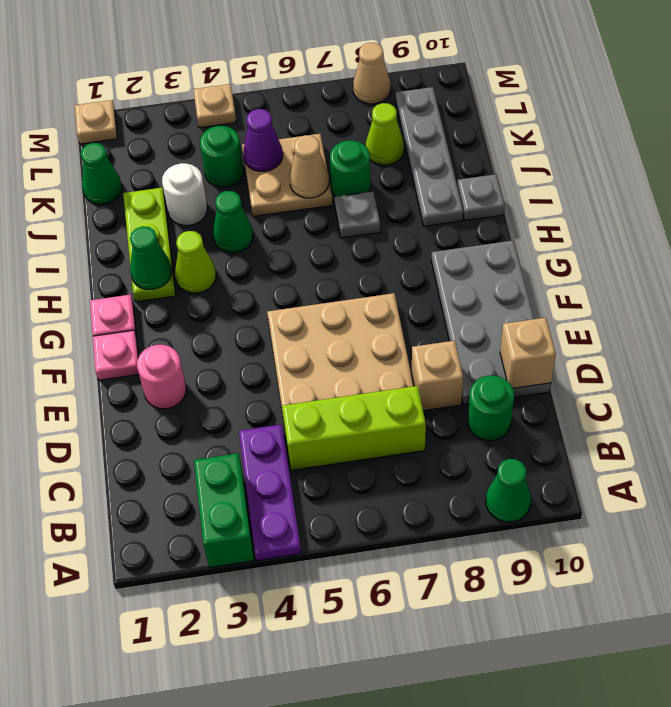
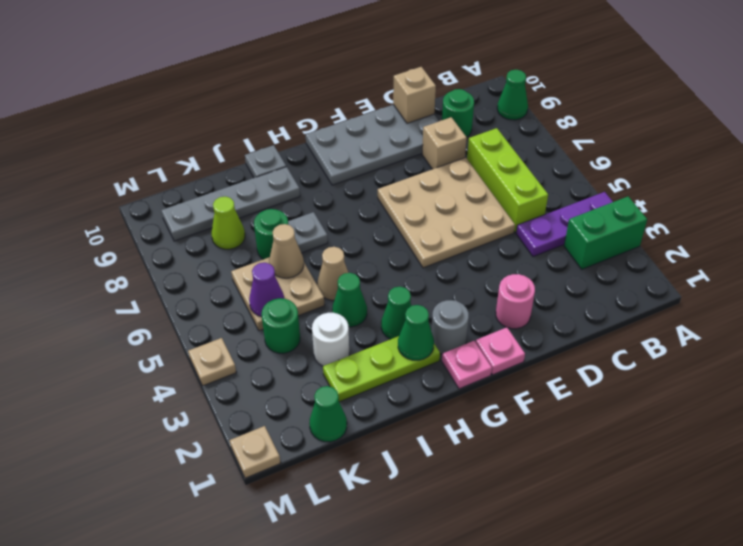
none -> grey round brick G2 level 1
lime cone H3 level 1 -> green cone H3 level 1
tan cone M8 level 1 -> tan cone I5 level 1

